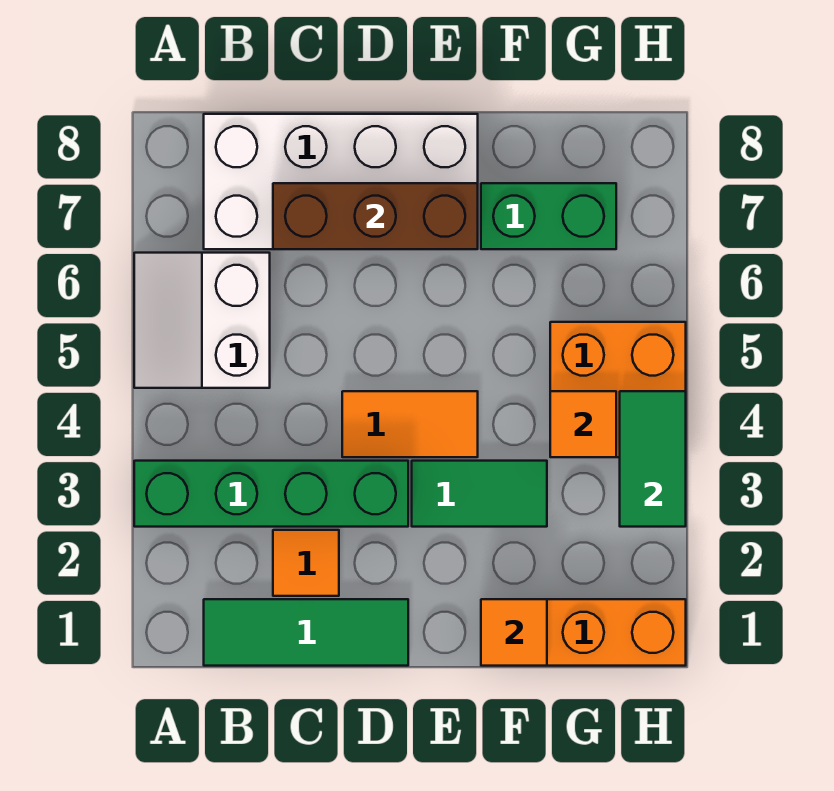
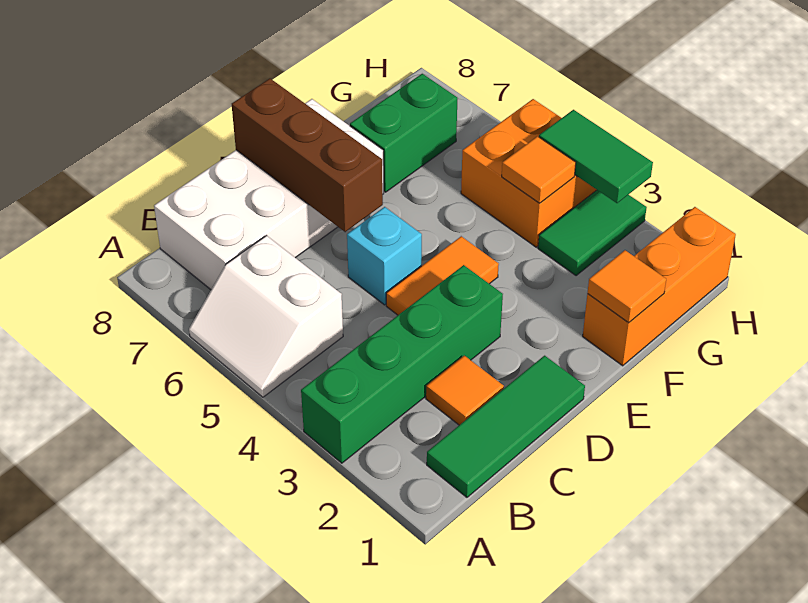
brown brick C7:E7 level 2 -> brown brick D6:D8 level 2
none -> cyan brick D5 level 1
green tile E3:F3 level 1 -> green tile G3:H3 level 1

